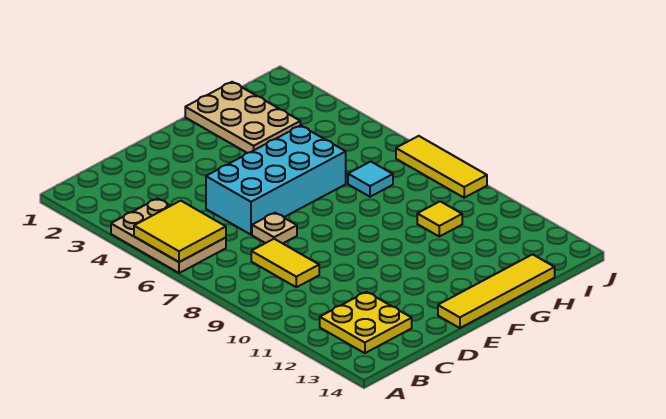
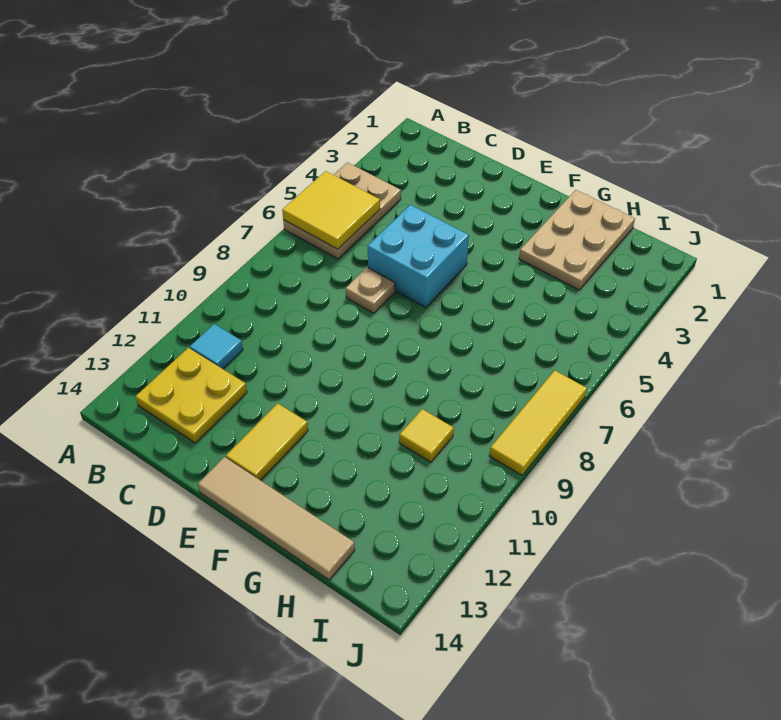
yellow tile C8:C9 level 1 -> yellow tile E12:E13 level 1
cyan brick D5:G6 level 1 -> cyan brick D5:E6 level 1
yellow tile E14:H14 level 1 -> tan tile E14:H14 level 1
cyan tile H7 level 1 -> cyan tile B11 level 1

